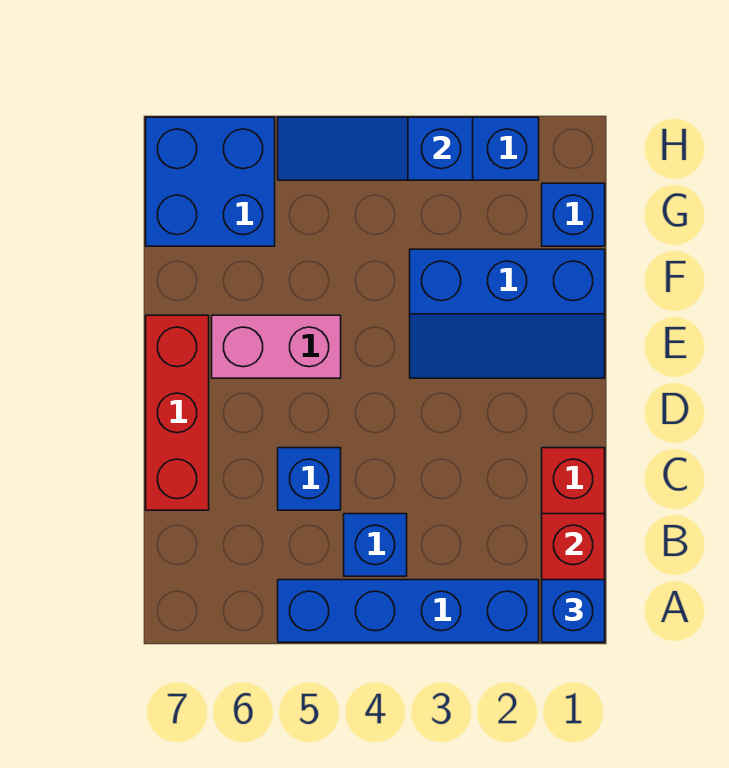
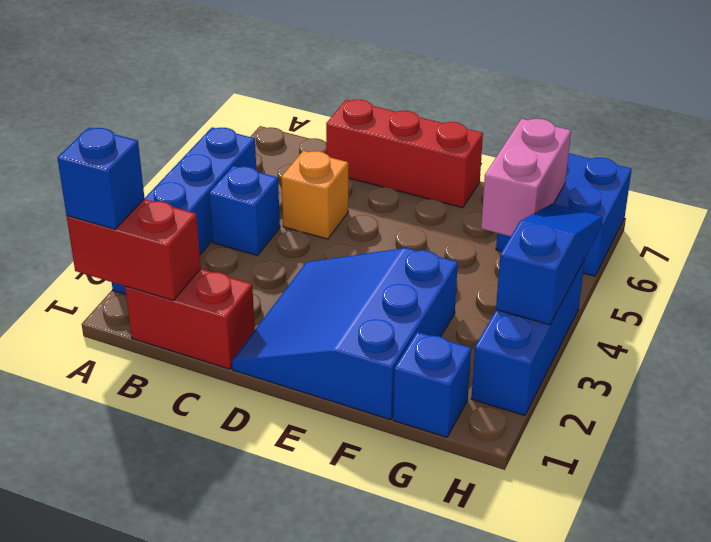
blue brick C5 level 1 -> orange brick C5 level 1
blue slope E1:F3 level 1 top F -> blue slope D1:F3 level 1 top F
pink brick E5:E6 level 1 -> pink brick G5:G6 level 2

